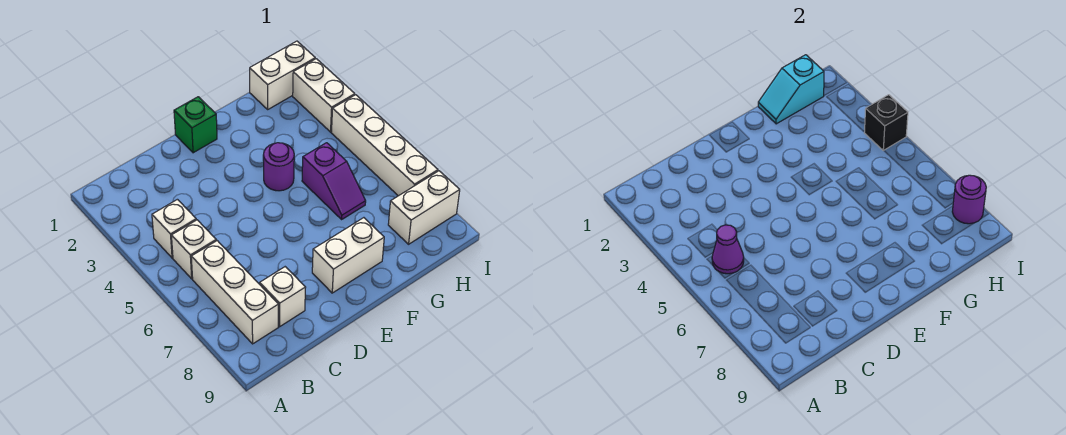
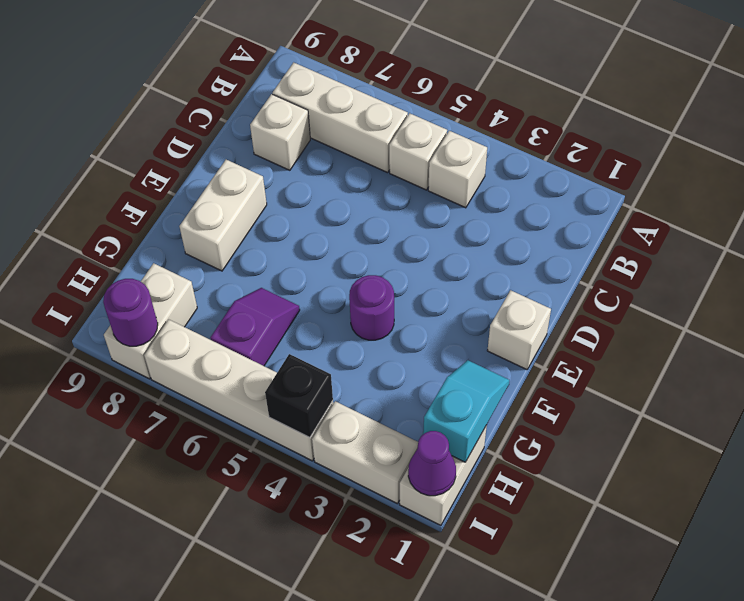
purple cone B5 level 2 -> purple cone I1 level 2
green brick E1 level 1 -> white brick E1 level 1
purple slope G5:G6 level 1 top 5 -> purple slope G6:H6 level 1 top H

